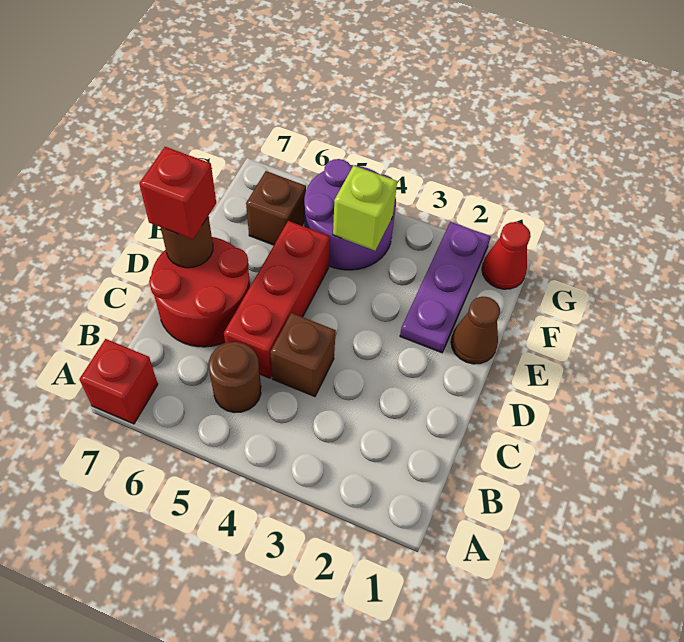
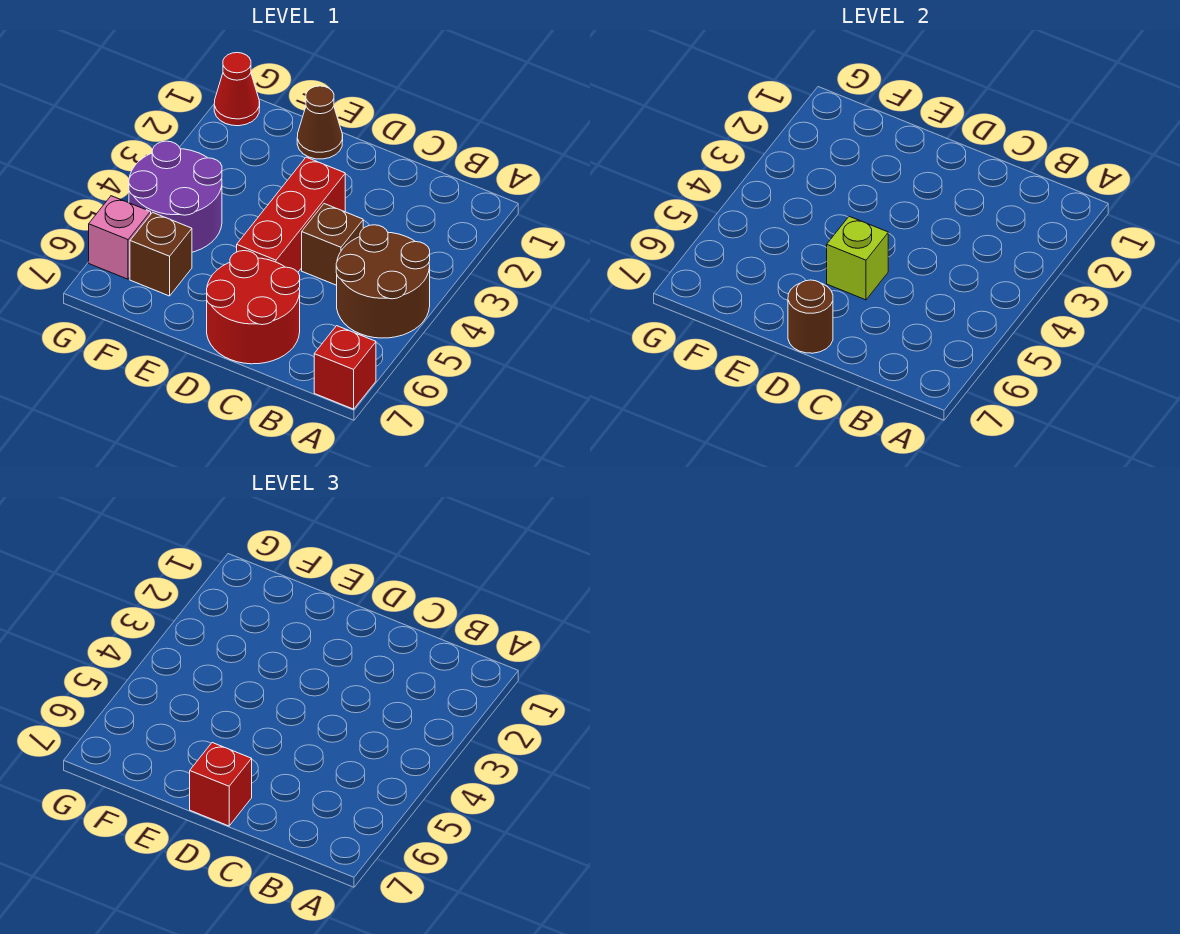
brown round brick B5 level 1 -> brown round brick A4:B5 level 1
red brick C5:E5 level 1 -> red brick D3:D5 level 1
purple plate E2:G2 level 1 -> none
lime brick F4 level 2 -> lime brick D5 level 2
none -> pink brick G6 level 1

